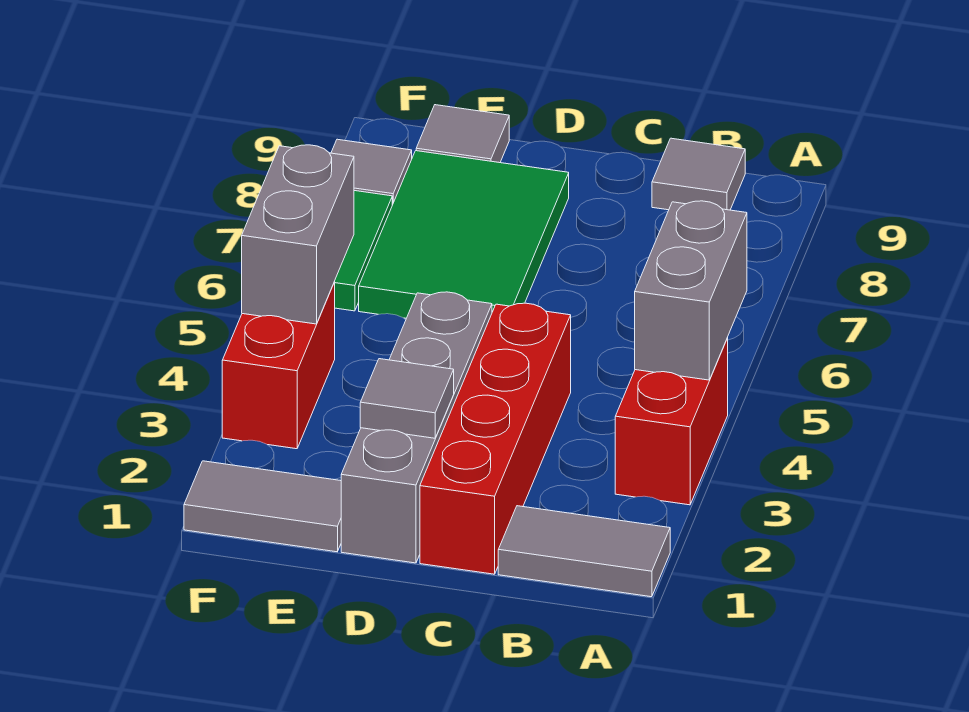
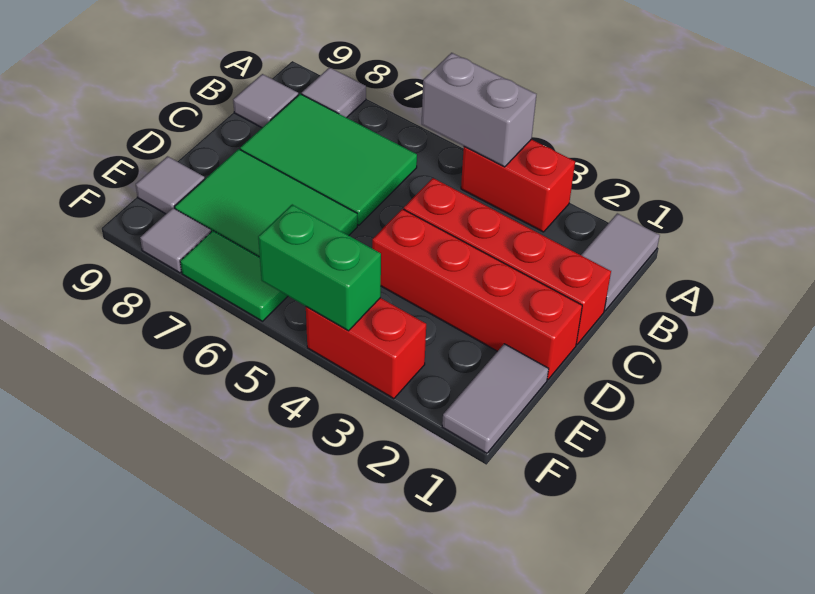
none -> green tile B6:C8 level 1
grey brick D1:D4 level 1 -> red brick D1:D4 level 1
grey tile D2 level 2 -> grey tile A8 level 1
grey brick F4:F5 level 2 -> green brick F4:F5 level 2

